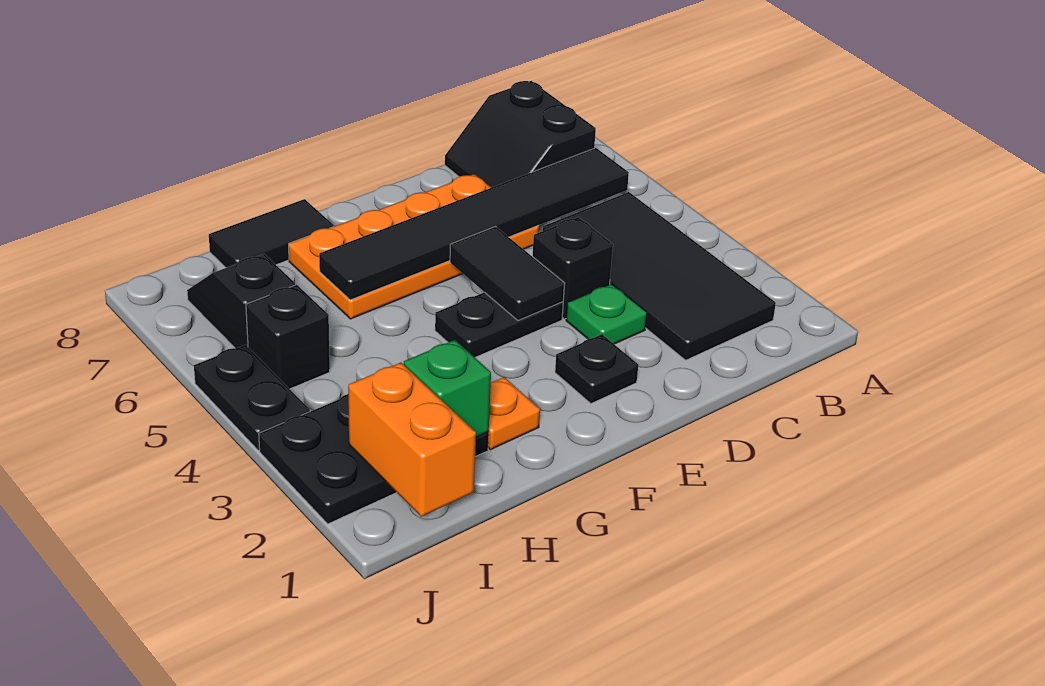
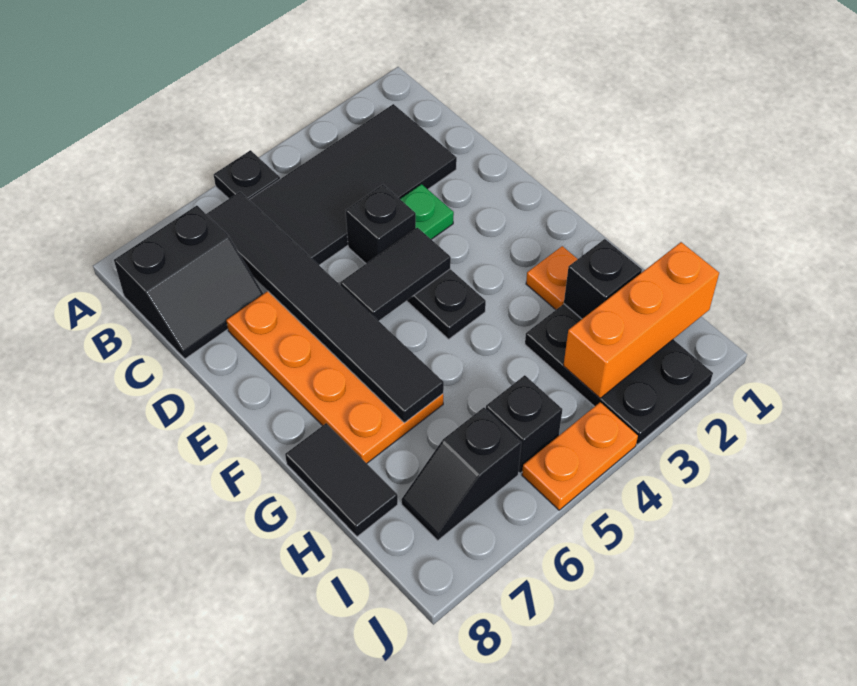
black plate E2 level 1 -> black plate A5 level 1
green brick H2 level 2 -> black brick H2 level 2
orange brick I1:I2 level 2 -> orange brick I1:I3 level 2
black plate J4:J5 level 1 -> orange plate J4:J5 level 1

